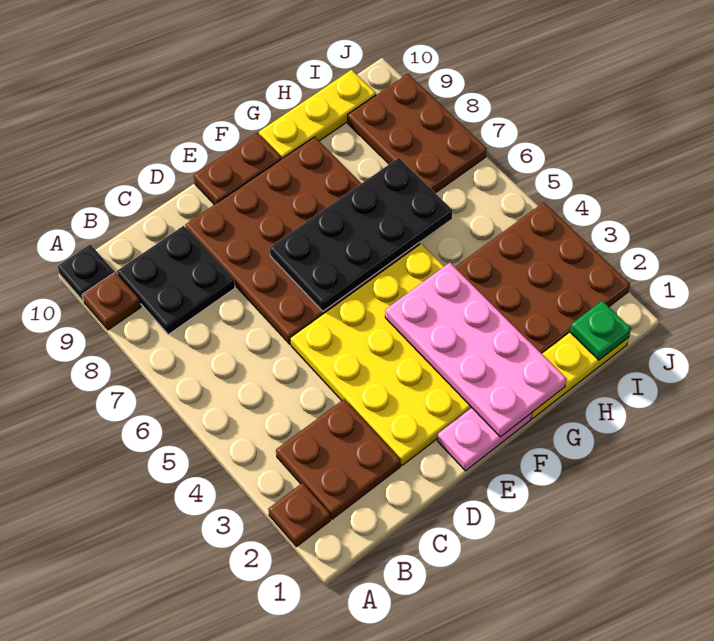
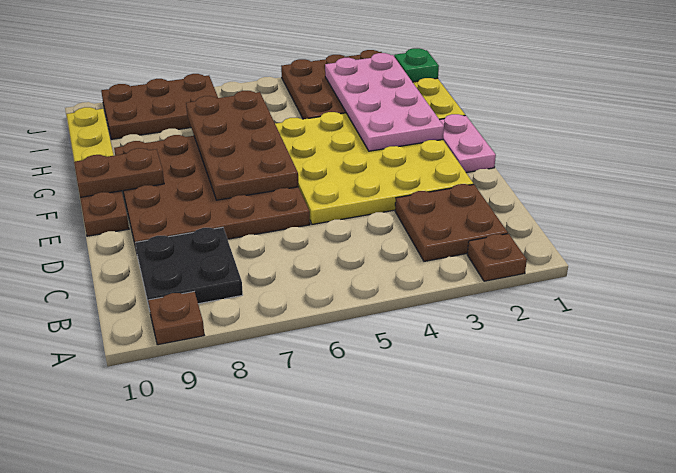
black plate A10 level 1 -> none
black plate E6:H7 level 2 -> brown plate E6:H7 level 2
pink plate F1:G4 level 2 -> pink plate F2:I3 level 2
none -> brown plate F9:F10 level 2

